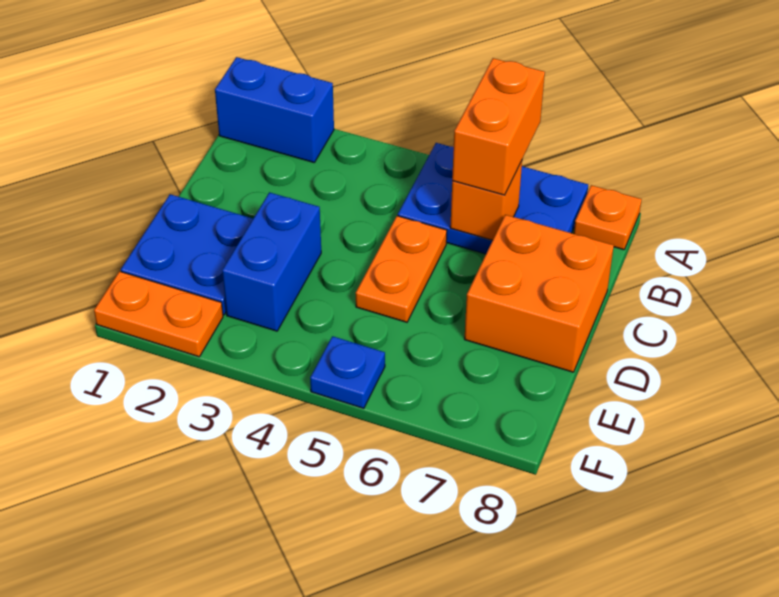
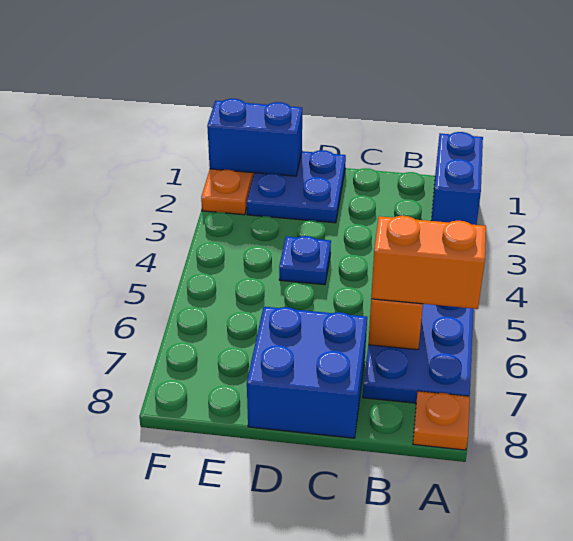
orange plate C5:D5 level 1 -> none
orange brick C7:D8 level 1 -> blue brick C7:D8 level 1
blue brick D3:E3 level 1 -> blue brick E1:F1 level 2
blue plate F5 level 1 -> blue plate D4 level 1

